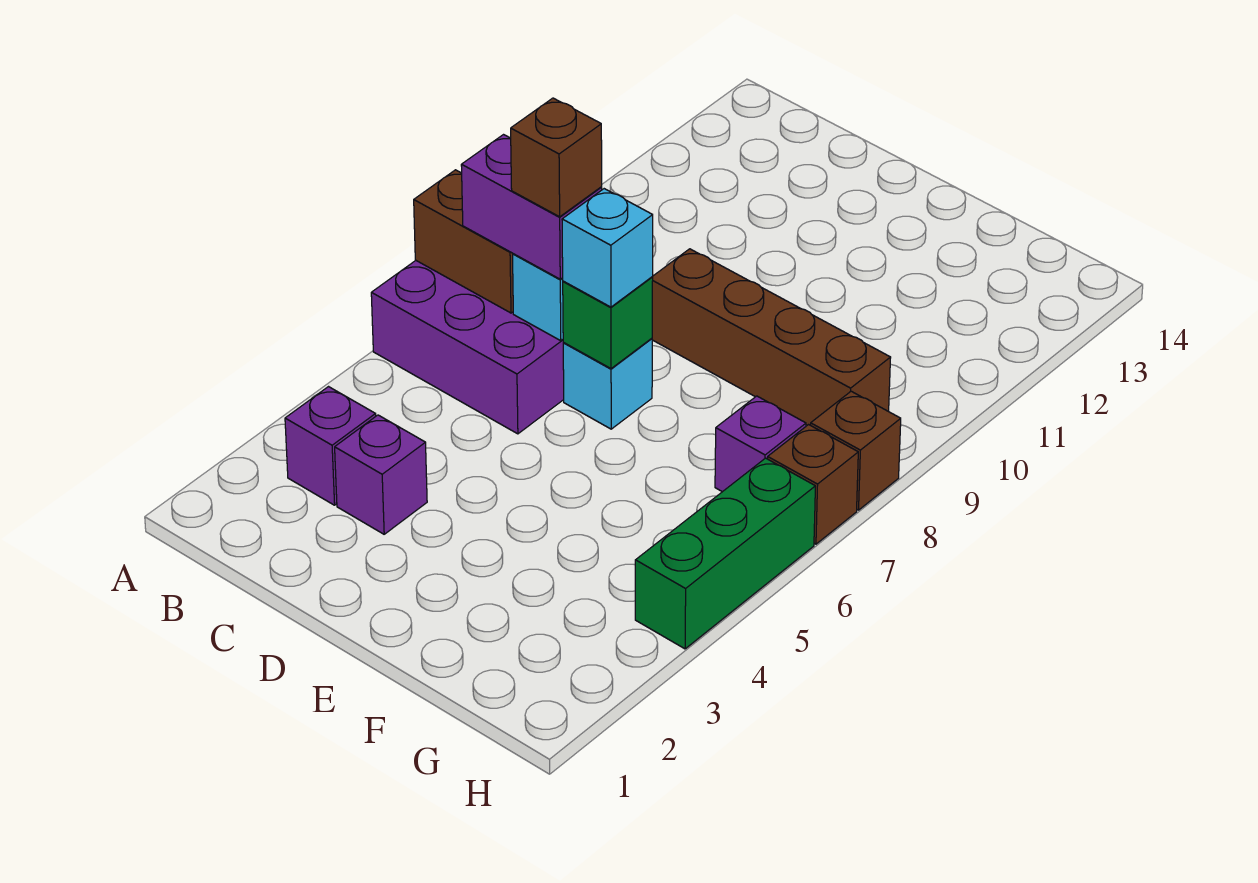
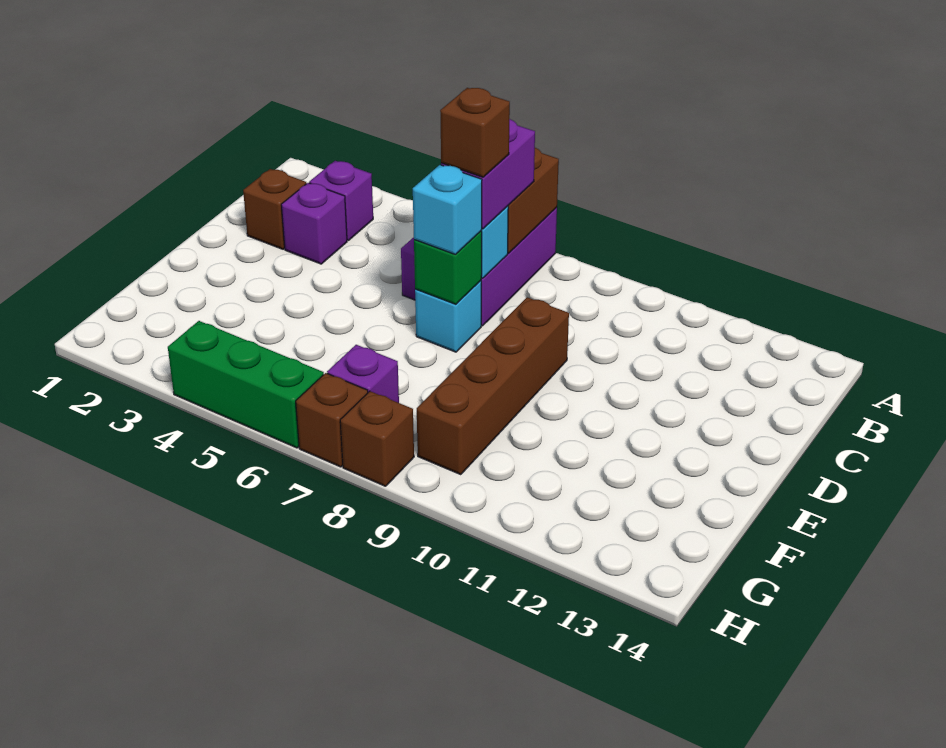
none -> brown brick C2 level 1

